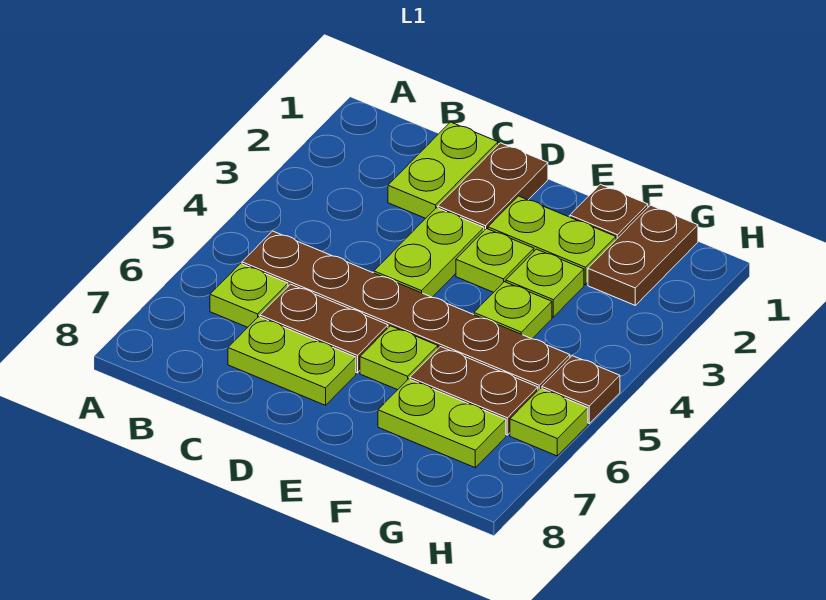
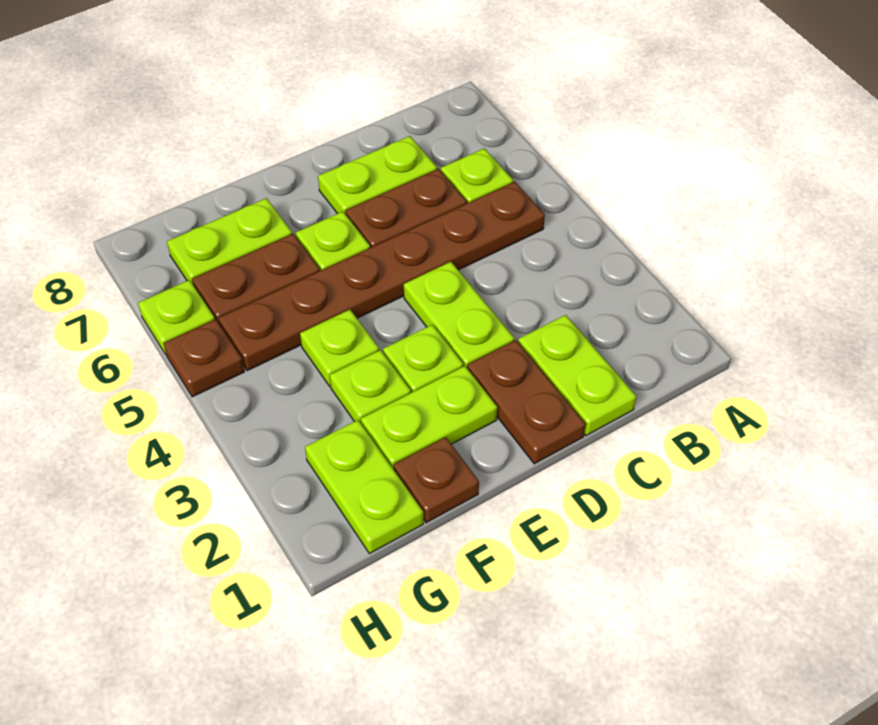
brown plate G1:G2 level 1 -> lime plate G1:G2 level 1

